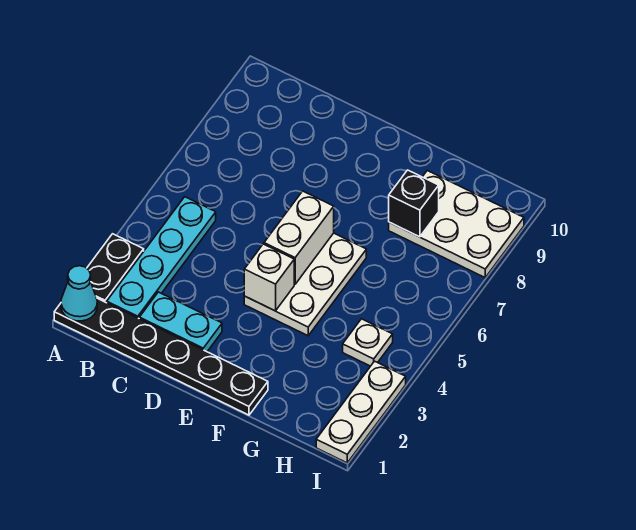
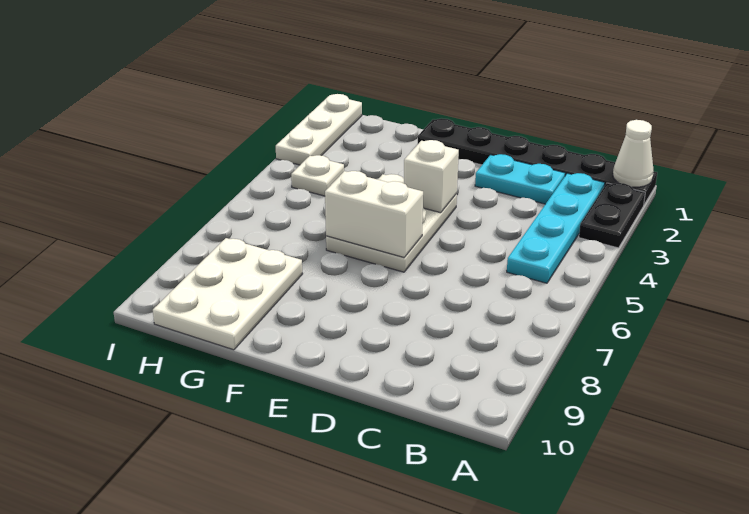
cyan cone A1 level 2 -> white cone A1 level 2
white brick E5:E6 level 2 -> white brick E6:F6 level 2
white plate G8:I9 level 1 -> white plate G8:H10 level 1
black brick G8 level 2 -> none

